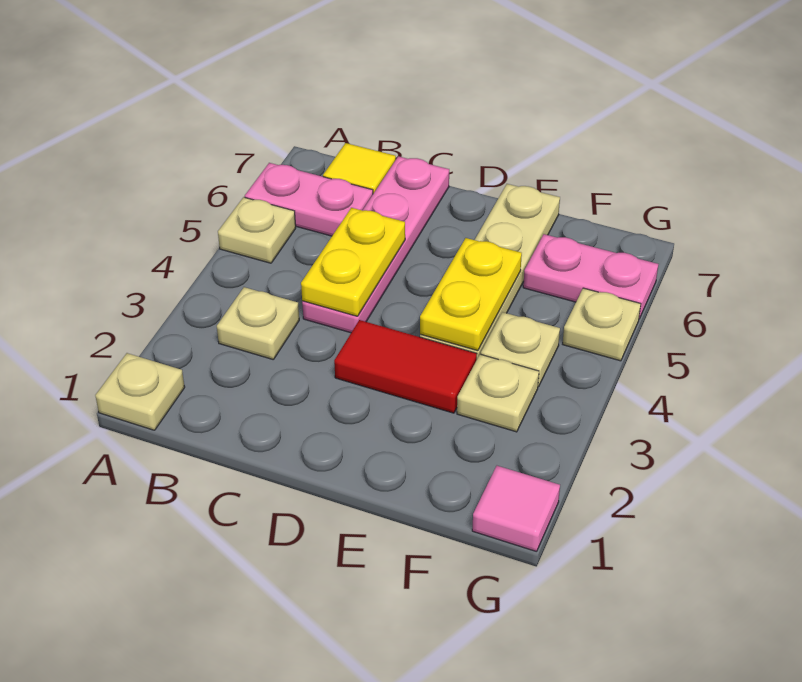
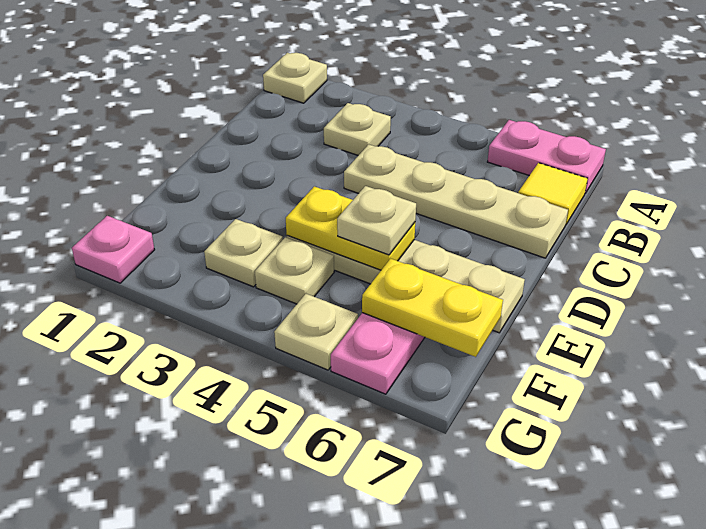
tan plate A5 level 1 -> tan plate E5 level 3
pink plate A6:B6 level 1 -> pink plate A6:A7 level 1
pink plate C4:C7 level 1 -> tan plate C4:C7 level 1
yellow plate C4:C5 level 2 -> yellow plate F6:F7 level 2
red tile D3:E3 level 1 -> none
pink tile G1 level 1 -> pink plate G1 level 1

